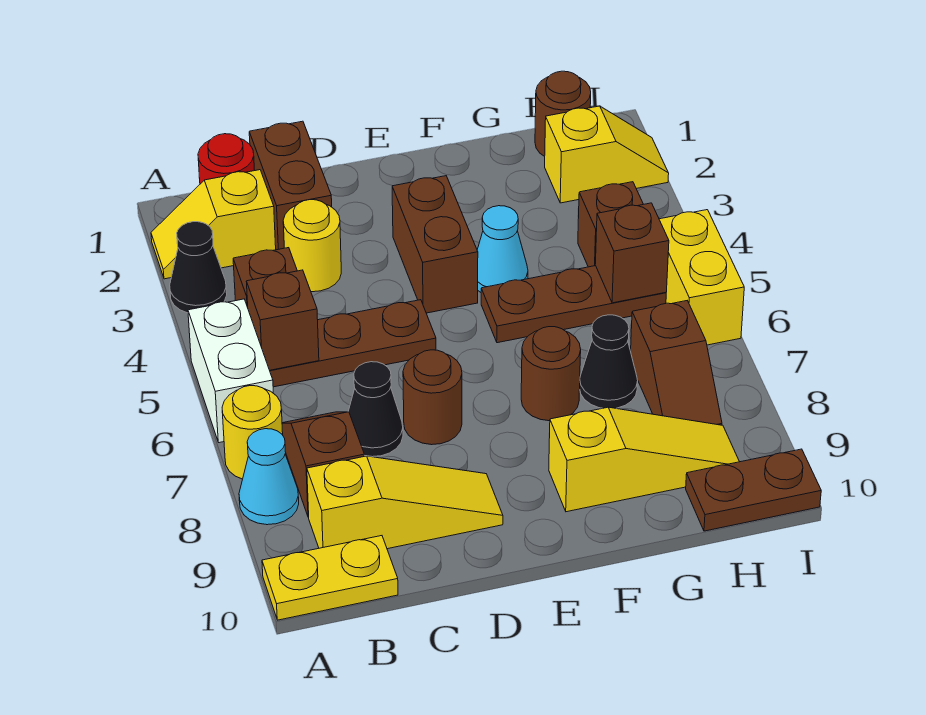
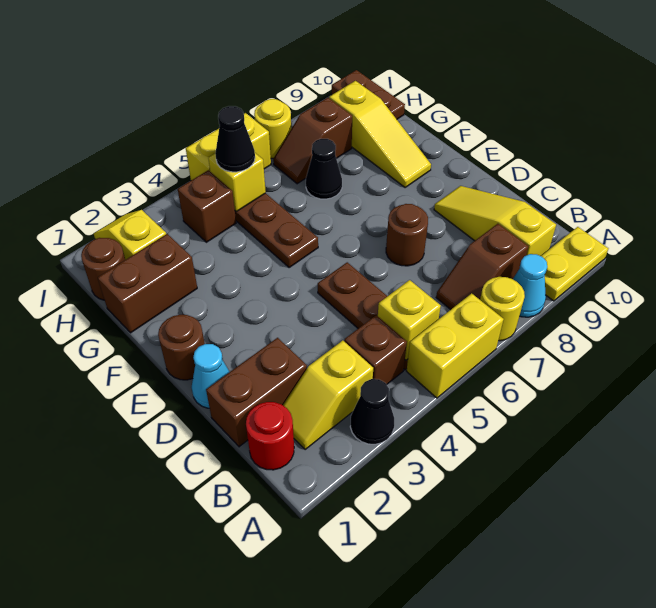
yellow slope A2:B2 level 1 top B -> yellow slope B2:B3 level 1 top 3
white brick A5:A6 level 1 -> yellow brick A5:A6 level 1
yellow plate A10:B10 level 1 -> yellow plate A9:A10 level 1
brown brick B5 level 2 -> yellow brick B5 level 2
yellow round brick C3 level 1 -> yellow round brick I7 level 1
black cone C7 level 1 -> black cone H5 level 3
brown brick E3:E4 level 1 -> brown brick G1:G2 level 1
cyan cone F4 level 1 -> cyan cone D1 level 1
brown round brick F7 level 1 -> brown round brick E1 level 1
yellow slope F9:H9 level 1 top F -> yellow slope F9:H9 level 1 top H
brown brick H5 level 2 -> yellow brick H5 level 2
brown slope H7:H8 level 1 top 7 -> brown slope H7:H8 level 1 top 8

